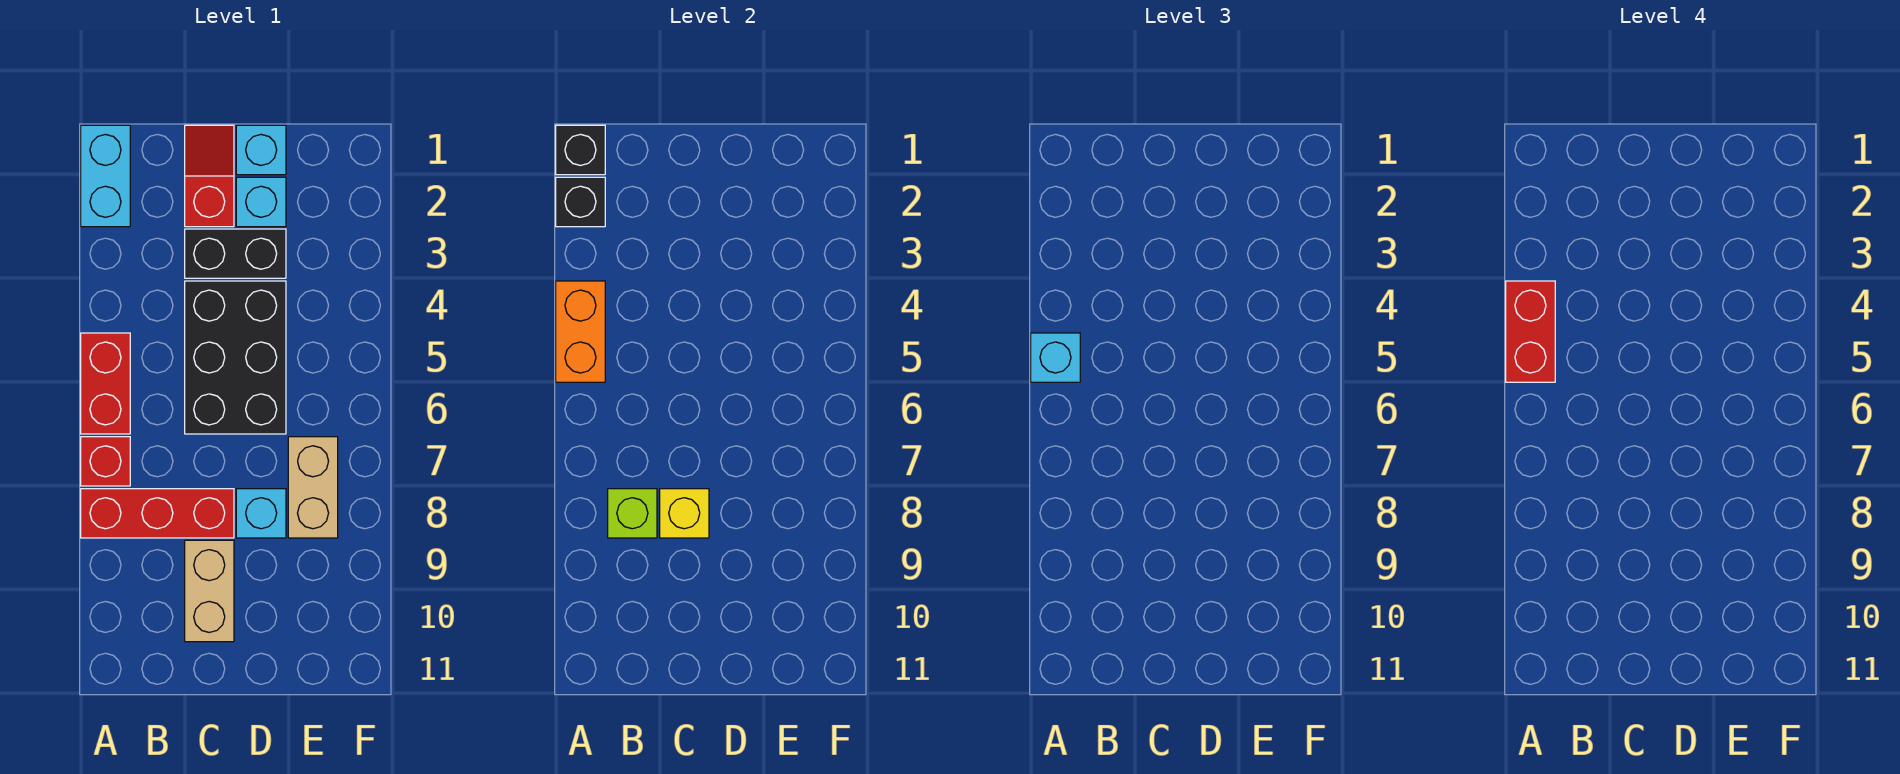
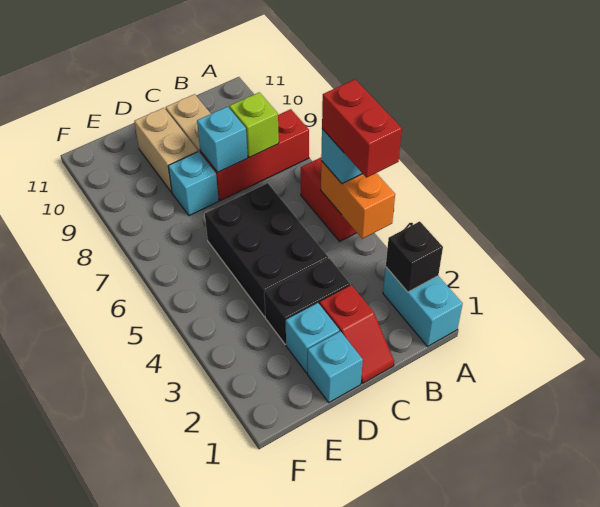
black brick A1 level 2 -> none
red brick A7 level 1 -> none
yellow brick C8 level 2 -> cyan brick C8 level 2
tan brick E7:E8 level 1 -> tan brick D9:D10 level 1

